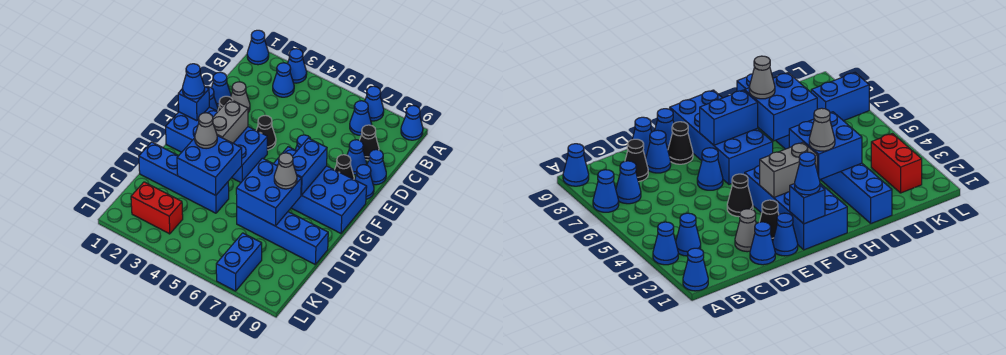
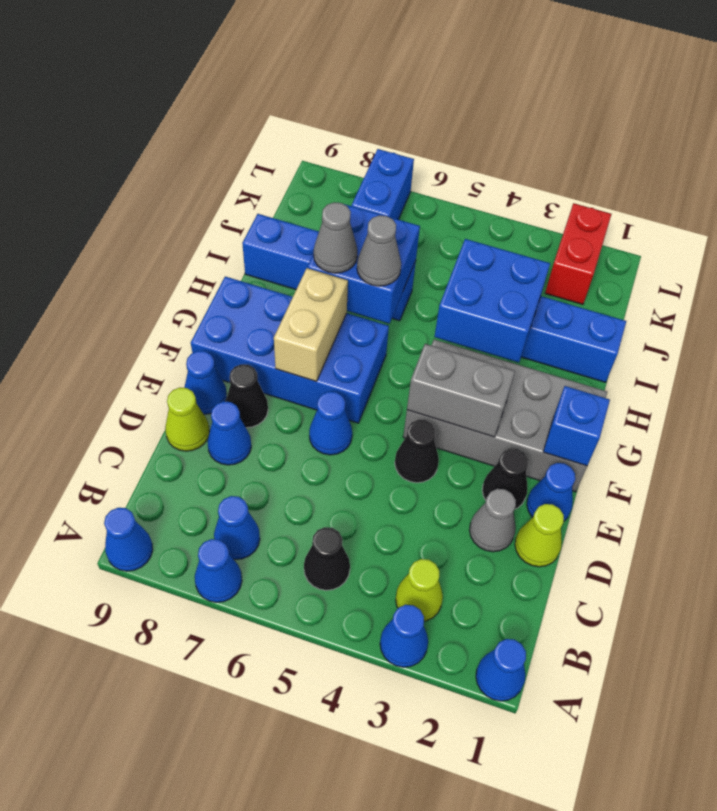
blue cone B3 level 1 -> lime cone B3 level 1
black cone C8 level 1 -> black cone B5 level 1
blue cone D1 level 1 -> lime cone D1 level 1
blue cone D9 level 1 -> lime cone D9 level 1
blue brick F1:G4 level 1 -> grey brick F1:G4 level 1
blue cone F1 level 3 -> none
grey brick F3:G3 level 2 -> grey brick F3:F4 level 2
blue brick F7:G7 level 2 -> tan brick F7:G7 level 2
grey cone H3 level 3 -> grey cone H6 level 3
red brick K2:K3 level 1 -> red brick K2:L2 level 1

